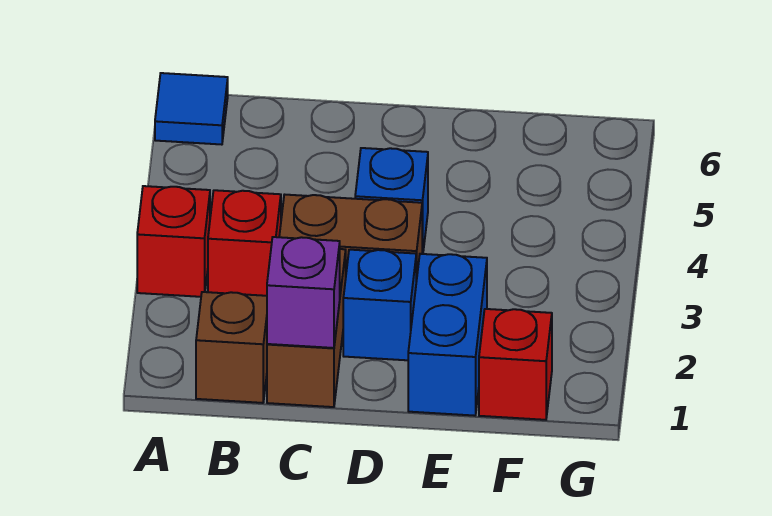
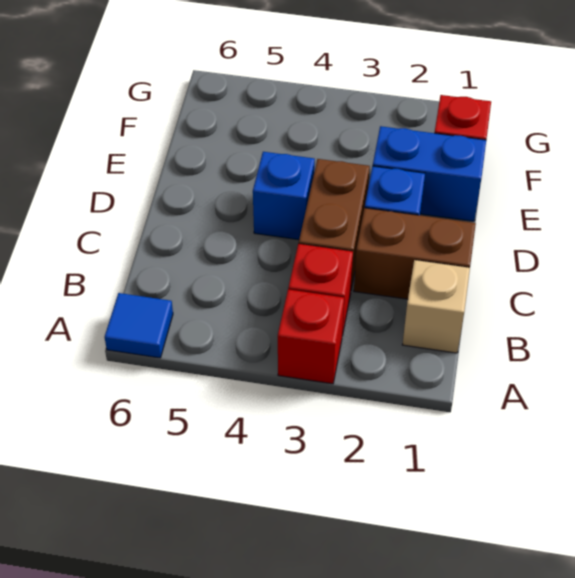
brown brick B1 level 1 -> tan brick B1 level 1
purple brick C1 level 2 -> none

